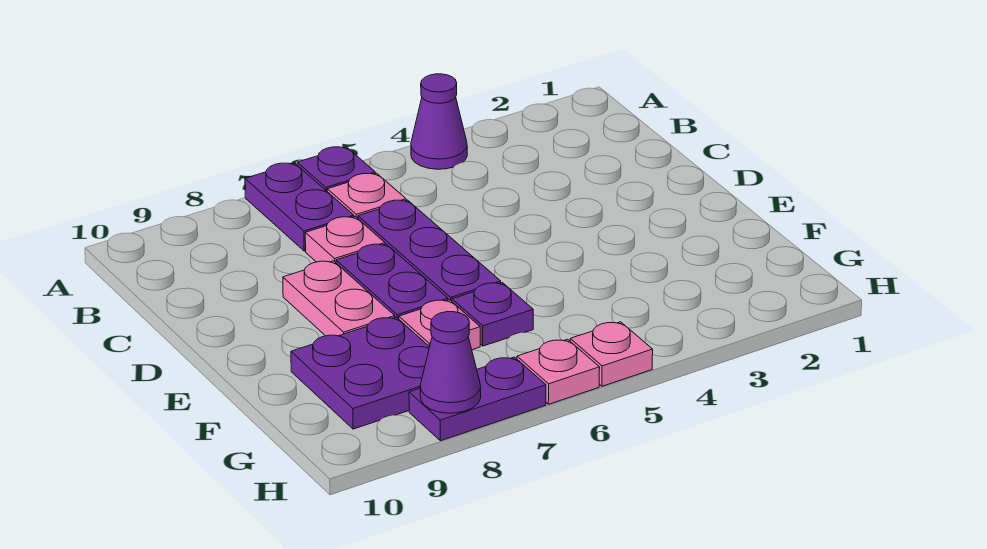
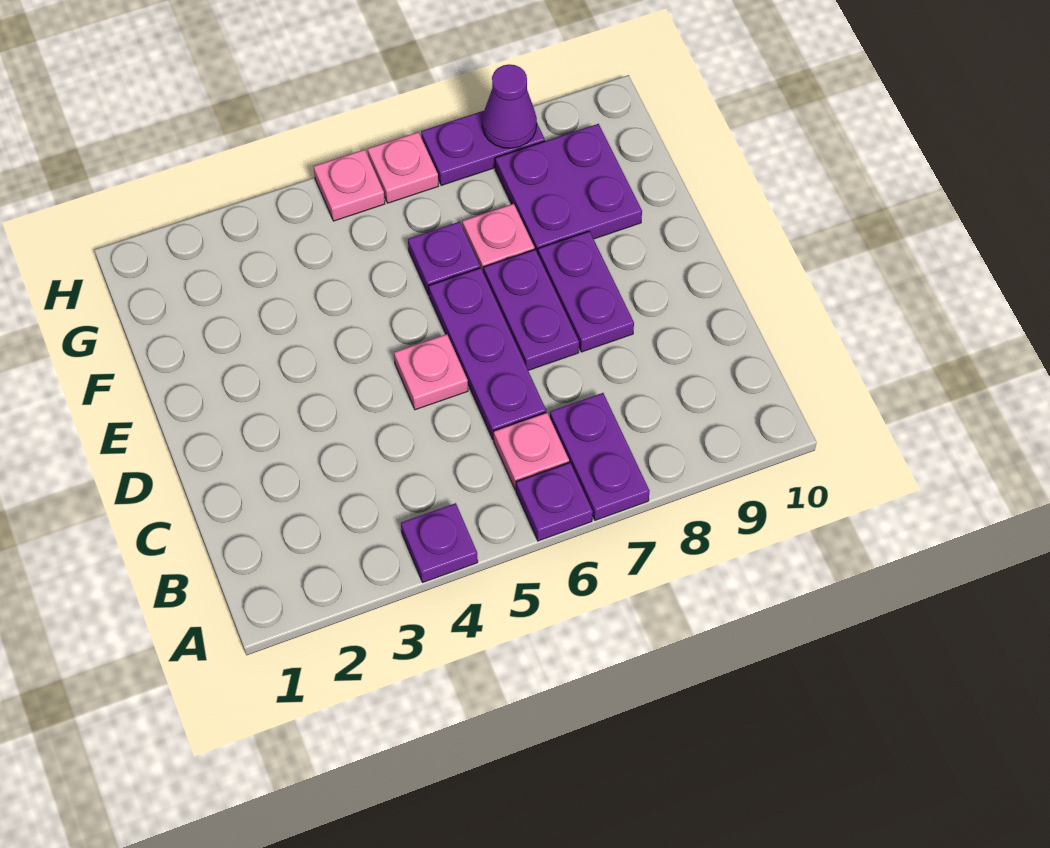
purple cone A4 level 1 -> purple plate A4 level 1
pink plate C7 level 1 -> pink plate D5 level 1
pink plate D8:E8 level 1 -> purple plate D8:E8 level 1

